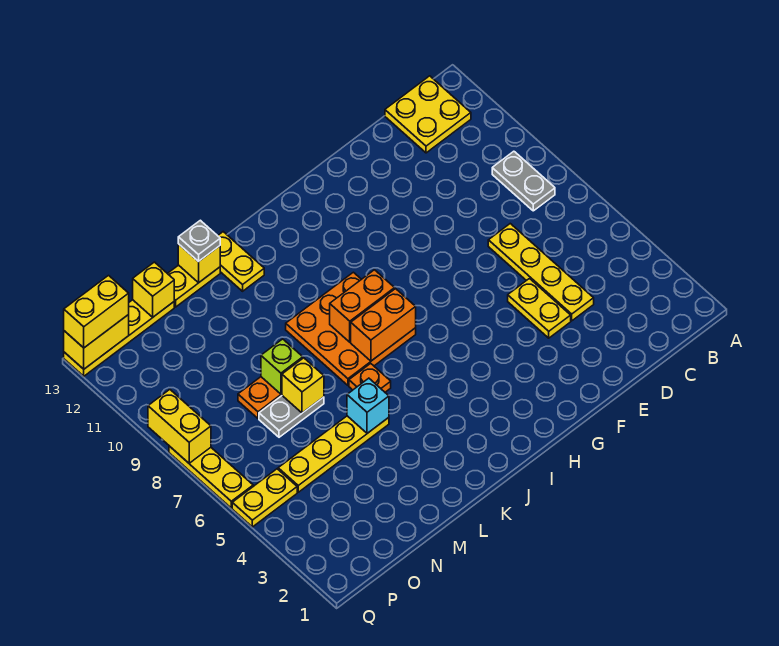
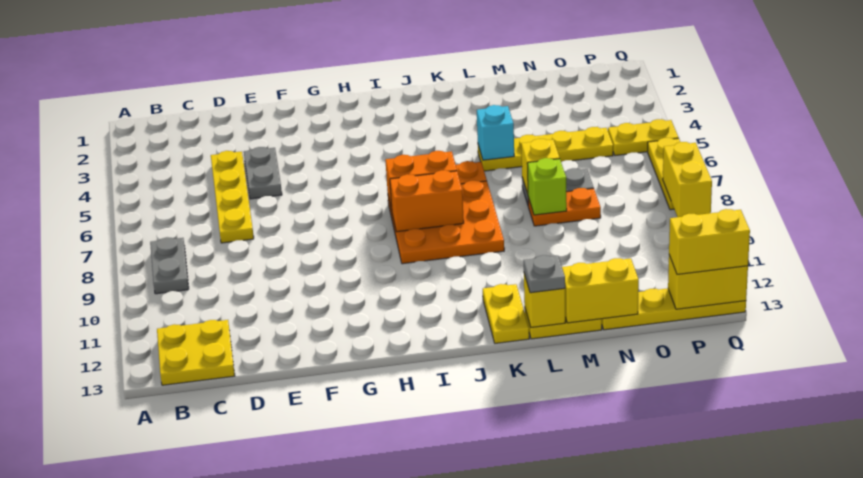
yellow plate E4:E5 level 1 -> grey plate E4:E5 level 1
yellow brick N13 level 2 -> yellow brick M13:N13 level 2

